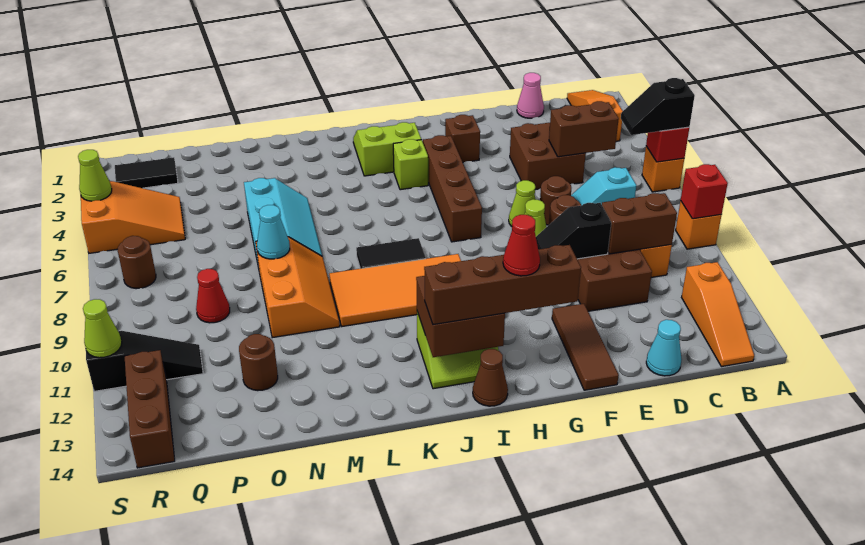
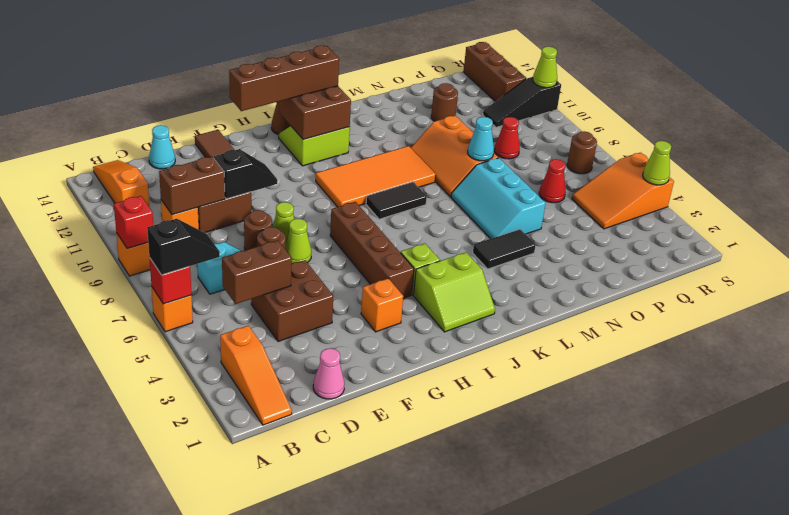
brown brick G3 level 1 -> orange brick G3 level 1
red cone H13 level 4 -> red cone P6 level 1
black tile Q2:R2 level 1 -> black tile L4:M4 level 1

